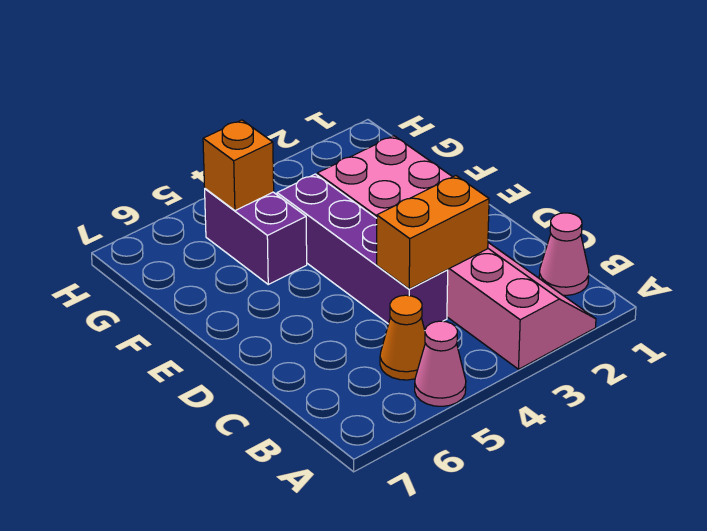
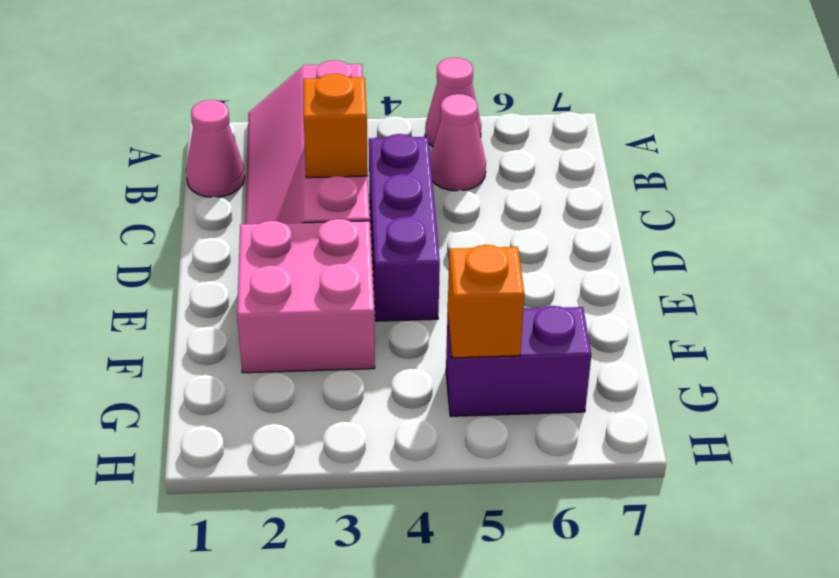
orange cone B5 level 1 -> pink cone B5 level 1
orange brick C3:C4 level 2 -> orange brick C3 level 2
purple brick C4:F4 level 1 -> purple brick C4:E4 level 1
purple brick F5:G5 level 1 -> purple brick G5:G6 level 1

